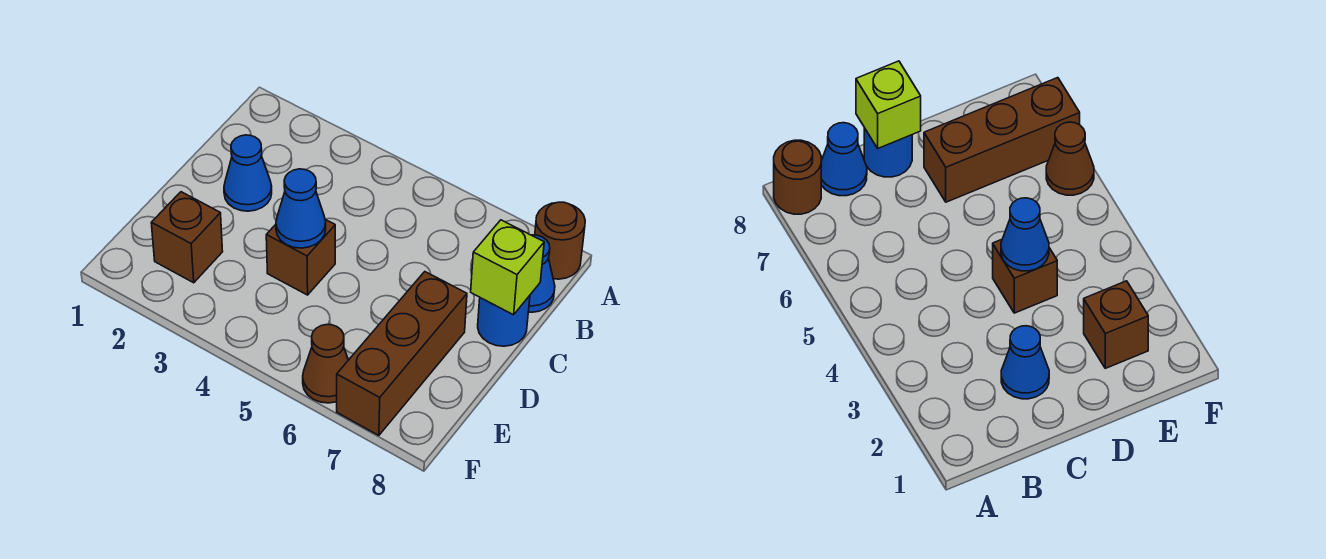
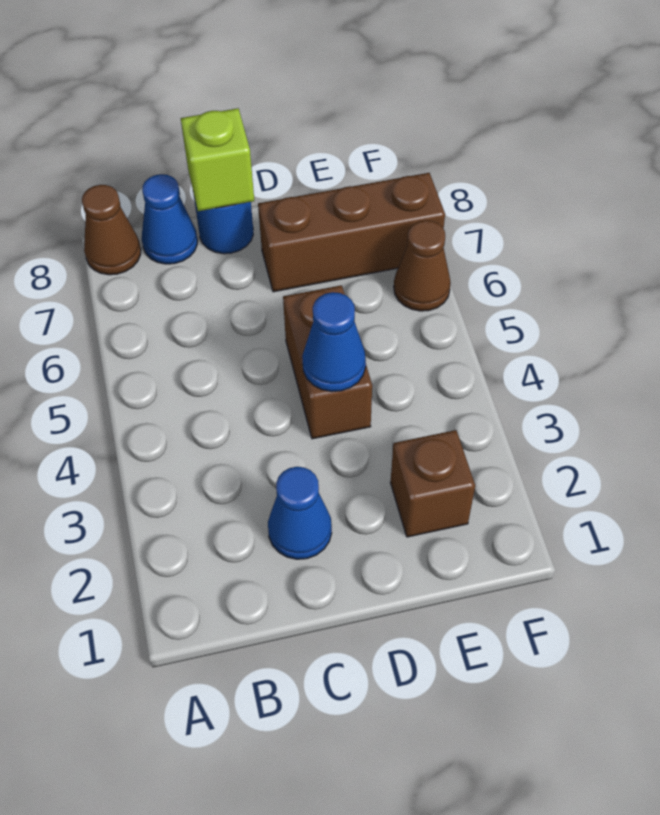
brown round brick A8 level 1 -> brown cone A8 level 1
brown brick D4 level 1 -> brown brick D4:D5 level 1

